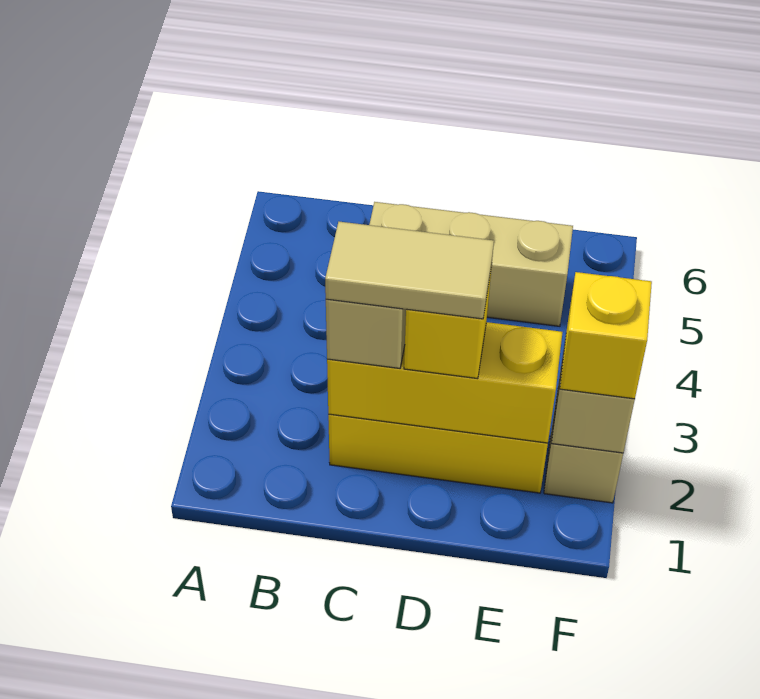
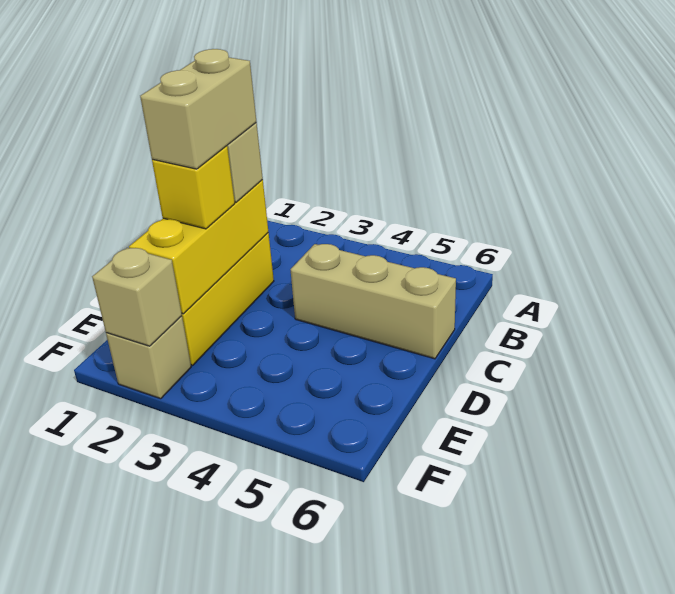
tan tile C2:D2 level 4 -> tan brick C2:D2 level 4
tan brick C5:E5 level 1 -> tan brick C4:C6 level 1
yellow brick F2 level 3 -> none

